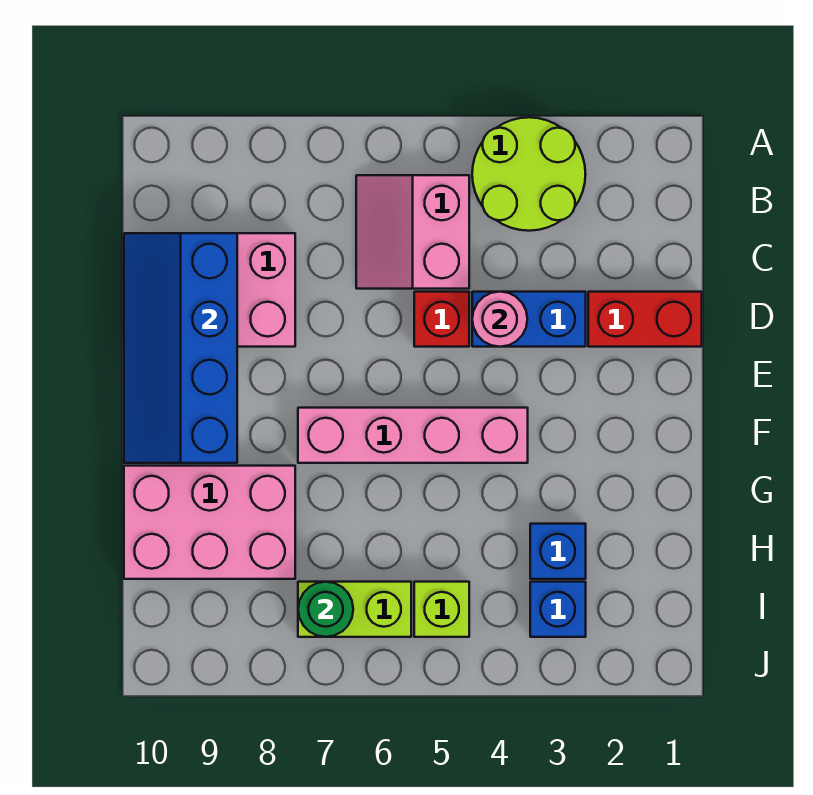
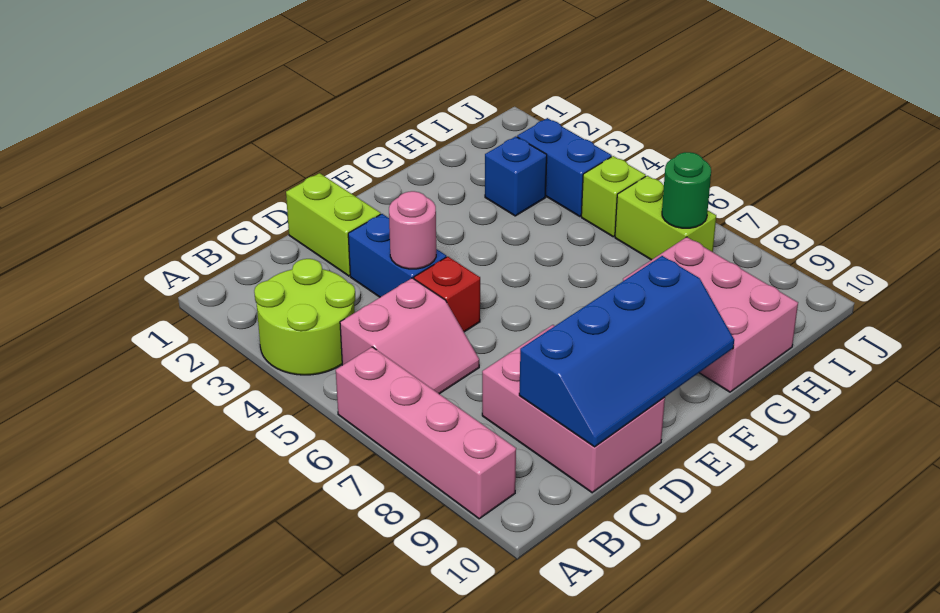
red brick D1:D2 level 1 -> lime brick D1:D2 level 1
pink brick F4:F7 level 1 -> pink brick A6:A9 level 1
blue brick I3 level 1 -> blue brick I3:I4 level 1

